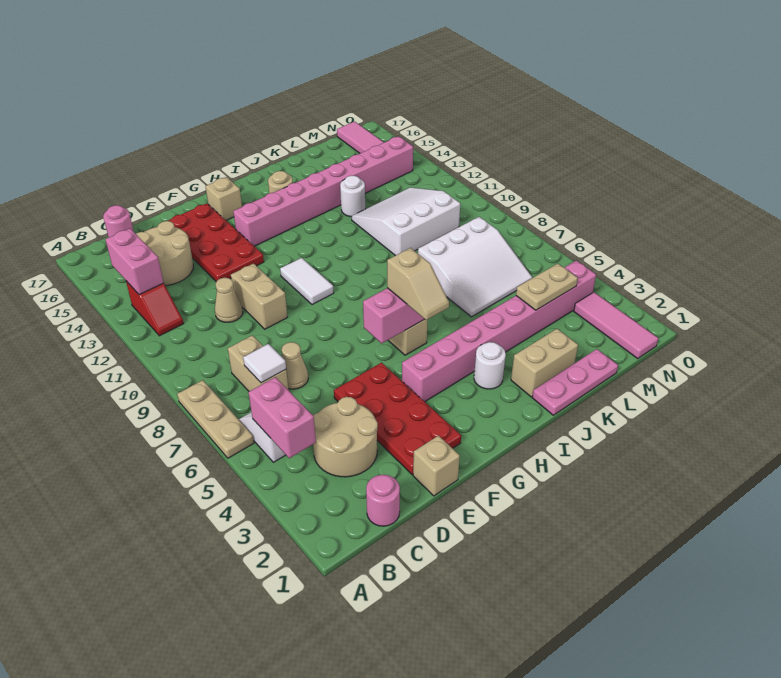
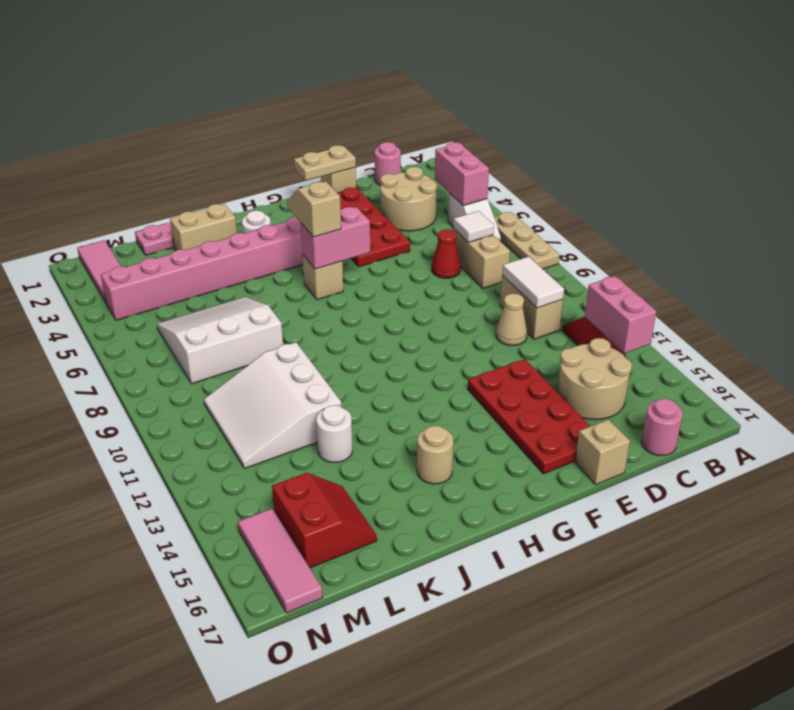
tan cone D7 level 1 -> red cone D7 level 1
tan brick E10:E11 level 1 -> tan brick C10:C11 level 1
white tile G10:G11 level 1 -> white tile C10:C11 level 2
pink brick G14:N14 level 1 -> none
tan brick G16 level 1 -> tan brick E17 level 1
white slope K10:M12 level 1 top 10 -> white slope K10:M12 level 1 top K
tan plate L4:M4 level 2 -> tan plate E1:F1 level 2
none -> red slope L15:M16 level 1 top M

